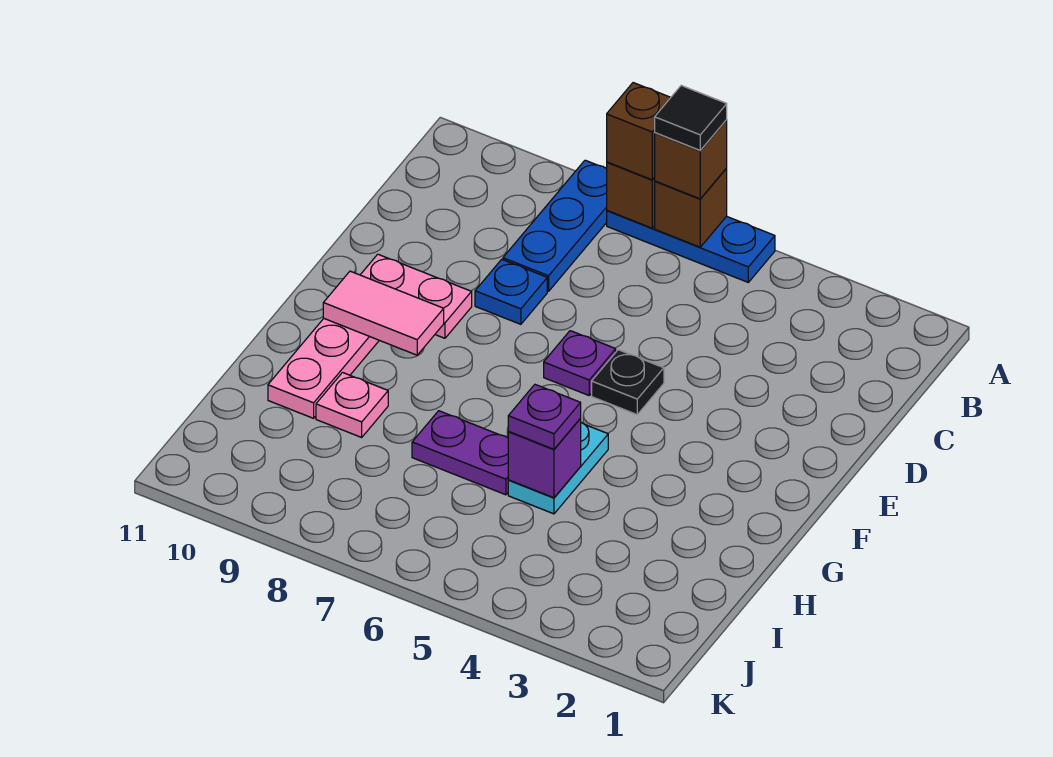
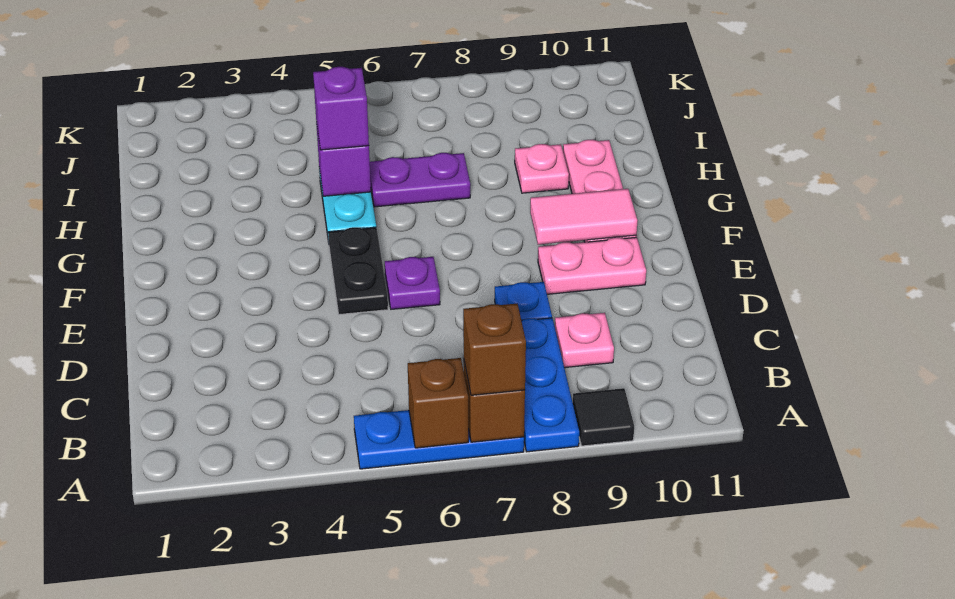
brown brick A6 level 3 -> none
black tile A6 level 4 -> black tile A9 level 1
none -> pink plate C9 level 1
black plate E5 level 1 -> black plate E5:F5 level 1
purple plate H5 level 3 -> purple brick H5 level 3

